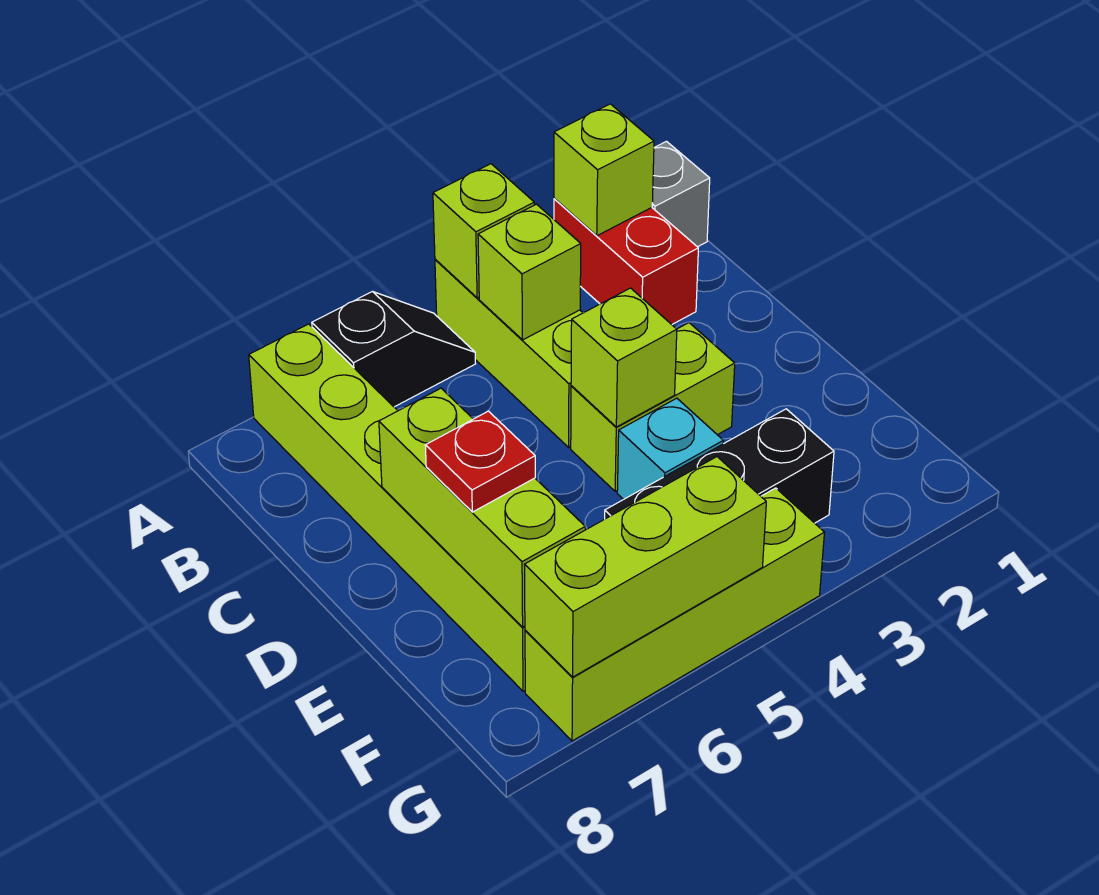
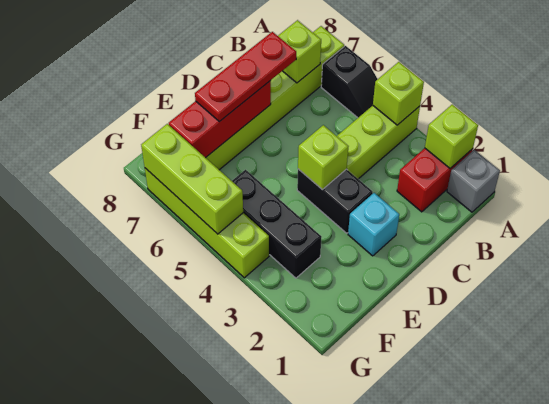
lime brick B4 level 2 -> lime brick B7 level 2
lime brick D3:D4 level 1 -> black brick D3:D4 level 1
lime brick D7:F7 level 2 -> red brick D7:F7 level 2
cyan brick E4 level 1 -> cyan brick D2 level 1
red plate E7 level 3 -> red plate C7:E7 level 3

